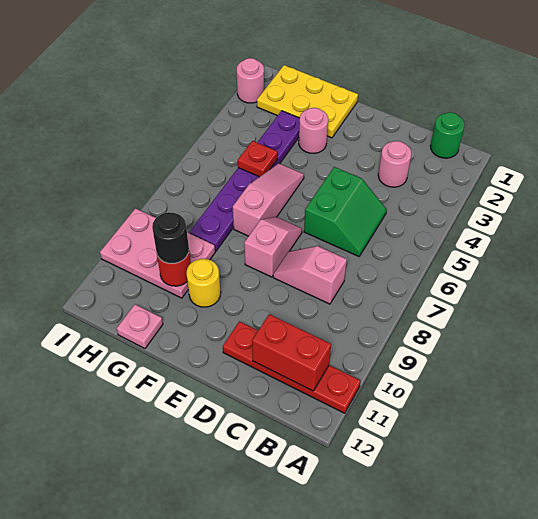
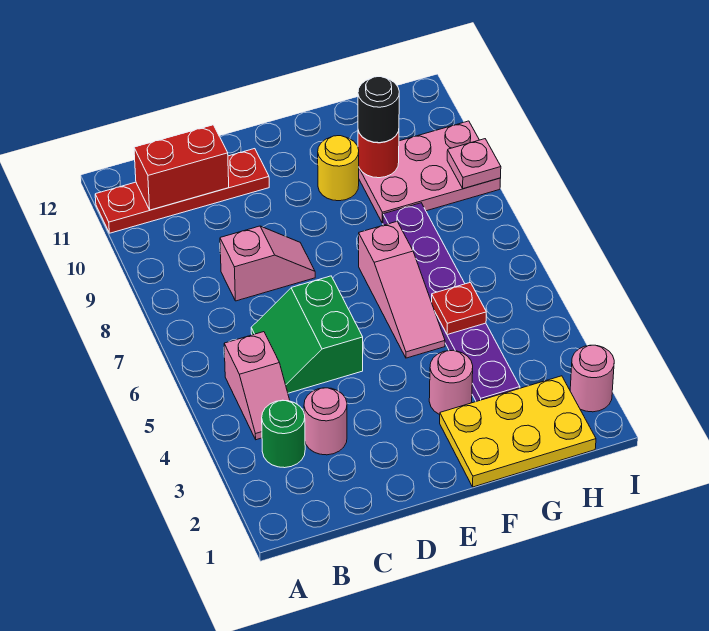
green round brick B1 level 1 -> green round brick B3 level 1
pink slope E7:E8 level 1 top 8 -> pink slope B4:B5 level 1 top 5
pink plate G12 level 1 -> pink plate I9 level 2

